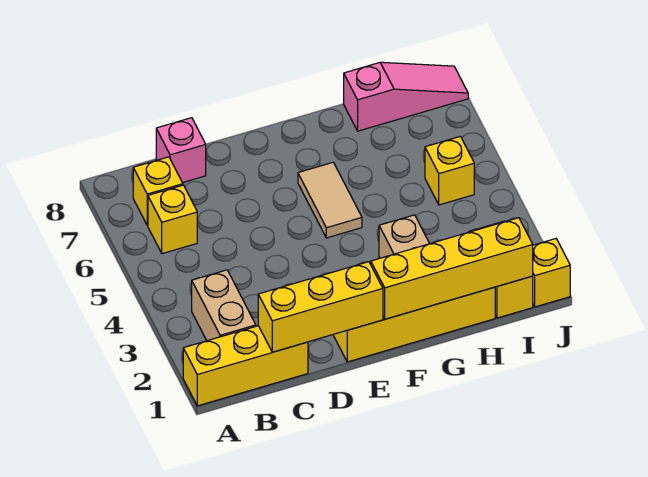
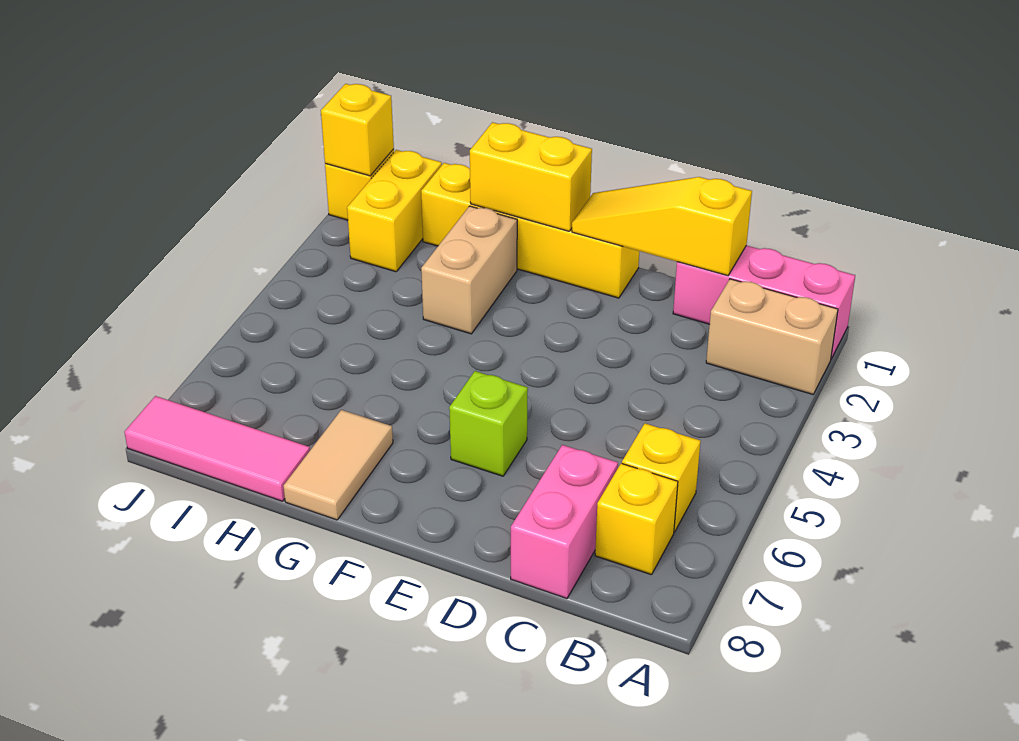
yellow brick A1:C1 level 1 -> pink brick A1:C1 level 1
tan brick B2:B3 level 1 -> tan brick A2:B2 level 1
yellow brick C1:E1 level 2 -> yellow slope C1:E1 level 2 top C
pink brick C8 level 1 -> pink brick C7:C8 level 1
none -> lime brick E6 level 1
yellow brick F1:I1 level 2 -> yellow brick F1:G1 level 2
tan tile F5:F6 level 1 -> tan tile G7:G8 level 1
pink slope H8:J8 level 1 top H -> pink tile H8:J8 level 1
yellow brick I5 level 1 -> yellow brick J1 level 2

